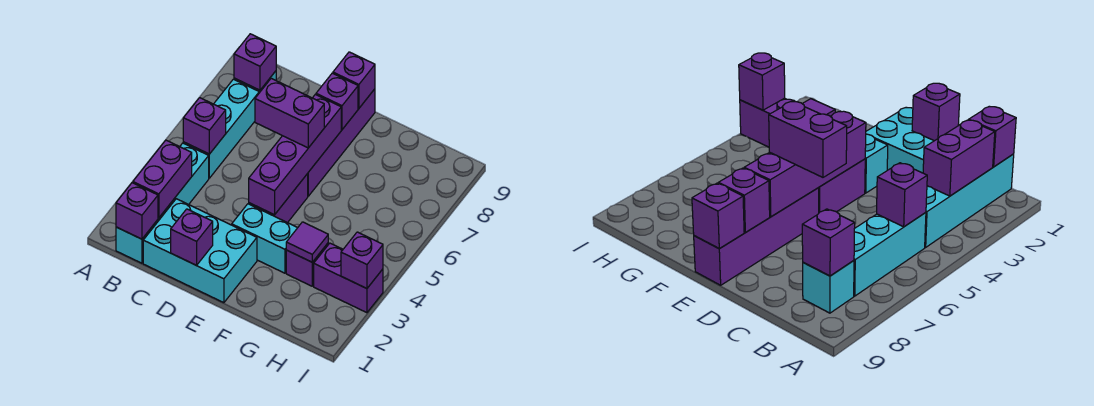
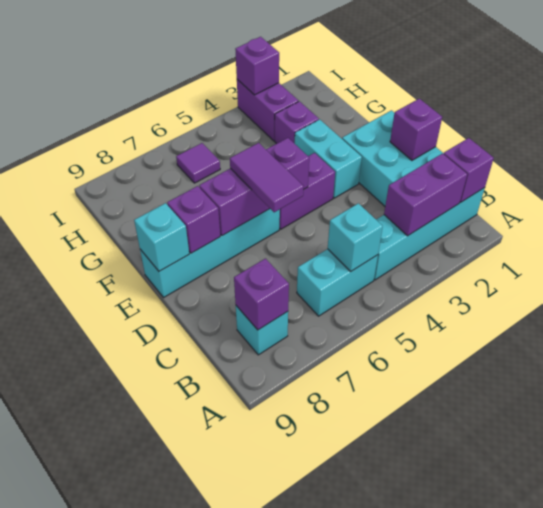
cyan brick B5:B7 level 1 -> cyan brick B5:B6 level 1
purple brick B5 level 2 -> cyan brick B5 level 2
purple brick D6:E6 level 3 -> purple tile D6:E6 level 3
purple brick E4:E7 level 2 -> purple brick E5:E7 level 2
purple brick E6:E9 level 1 -> cyan brick E6:E9 level 1
purple brick E9 level 2 -> cyan brick E9 level 2
purple tile G3 level 2 -> purple tile H6 level 1

